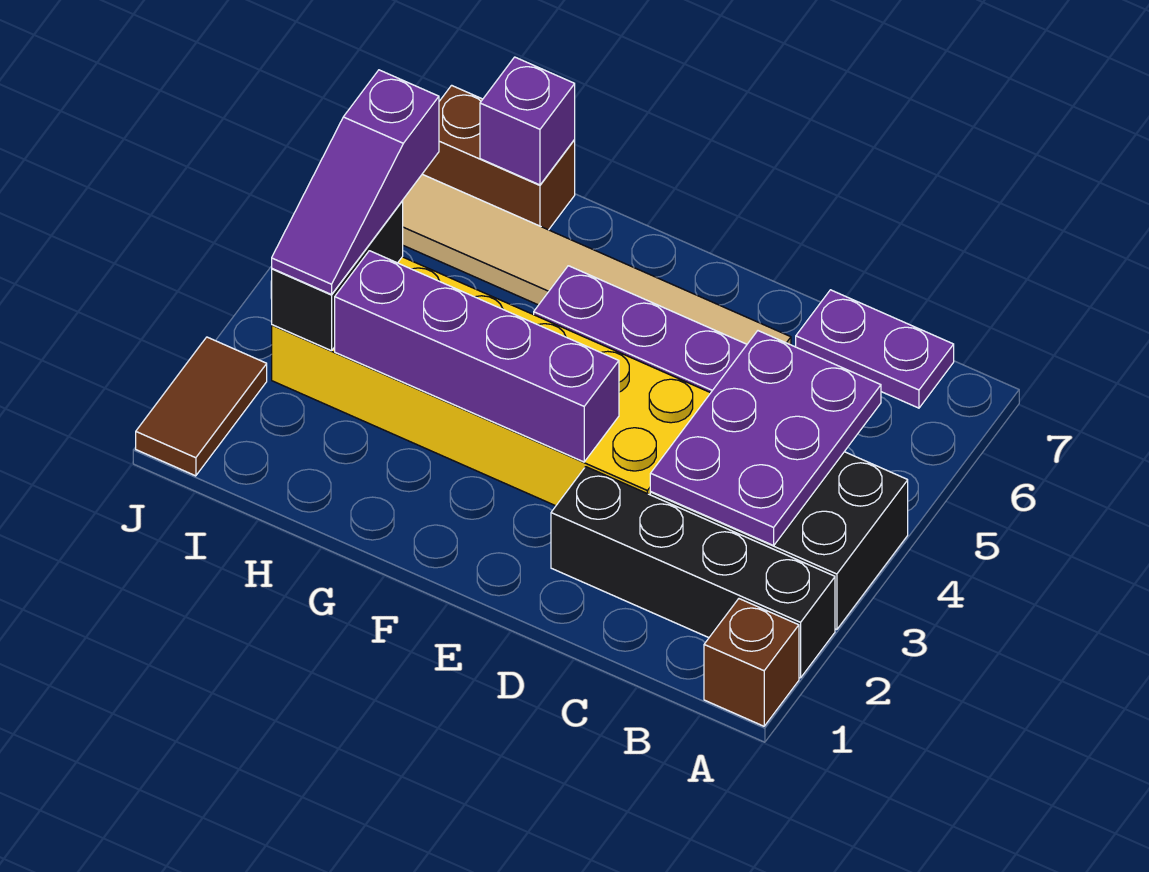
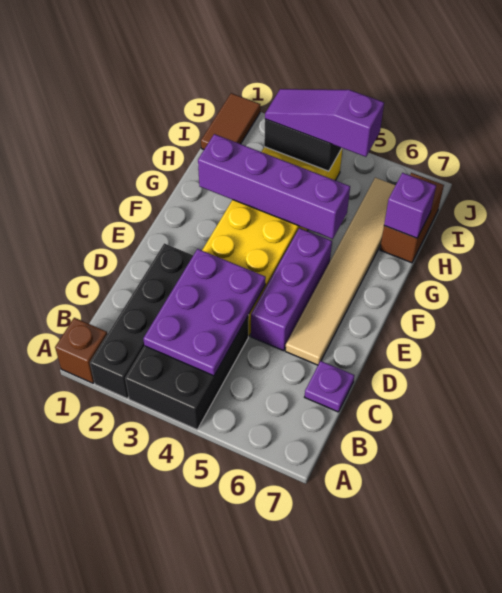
purple plate B3:C5 level 2 -> purple plate B3:D4 level 2
purple plate B7:C7 level 1 -> purple plate C7 level 1
purple brick E3:H3 level 2 -> purple brick G2:G5 level 2
brown tile J1:J2 level 1 -> brown tile I1:J1 level 1

